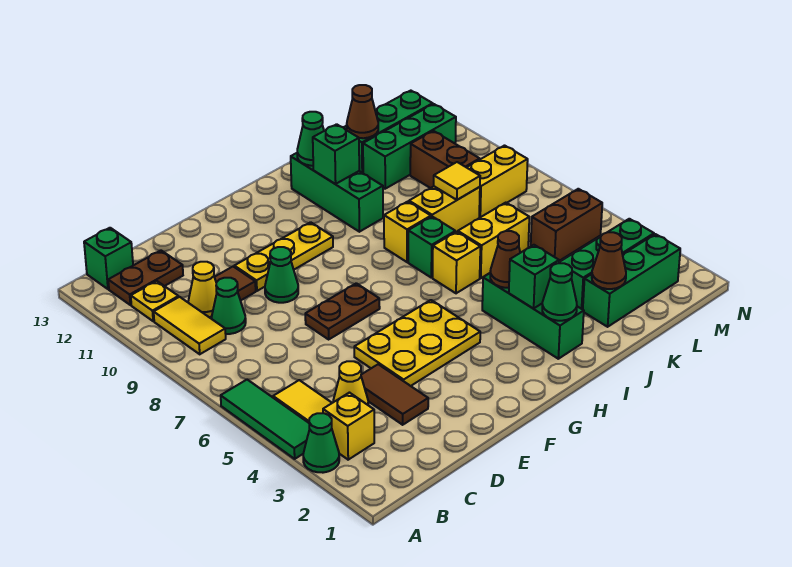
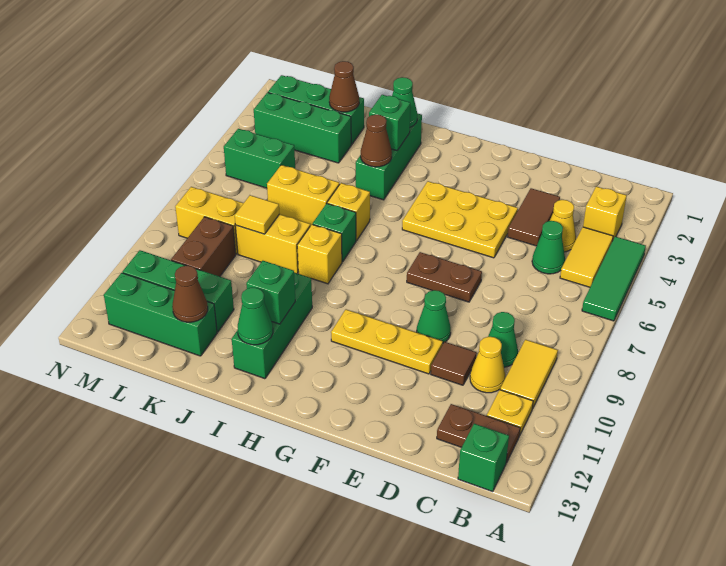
green cone A3 level 1 -> green cone C5 level 1
brown brick L5:M5 level 1 -> green brick L5:M5 level 1

